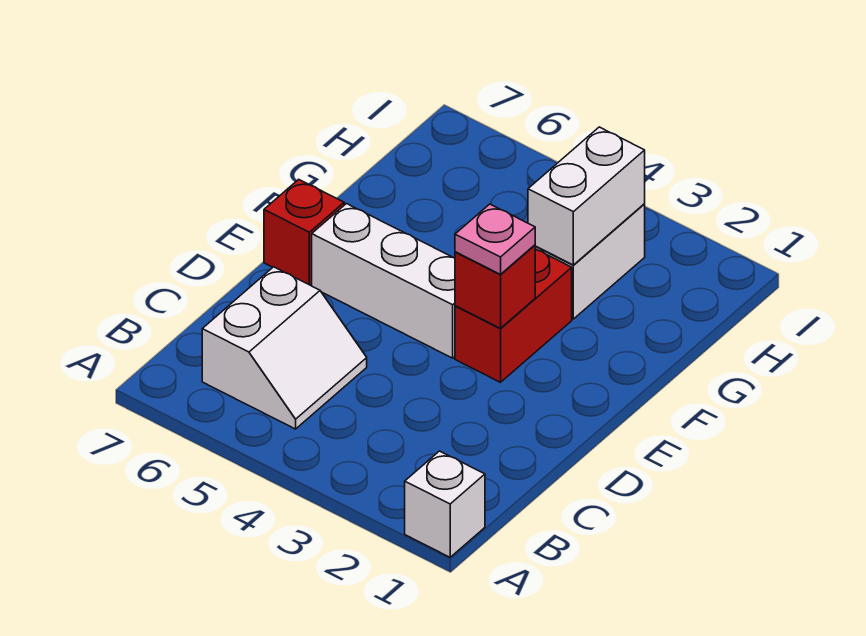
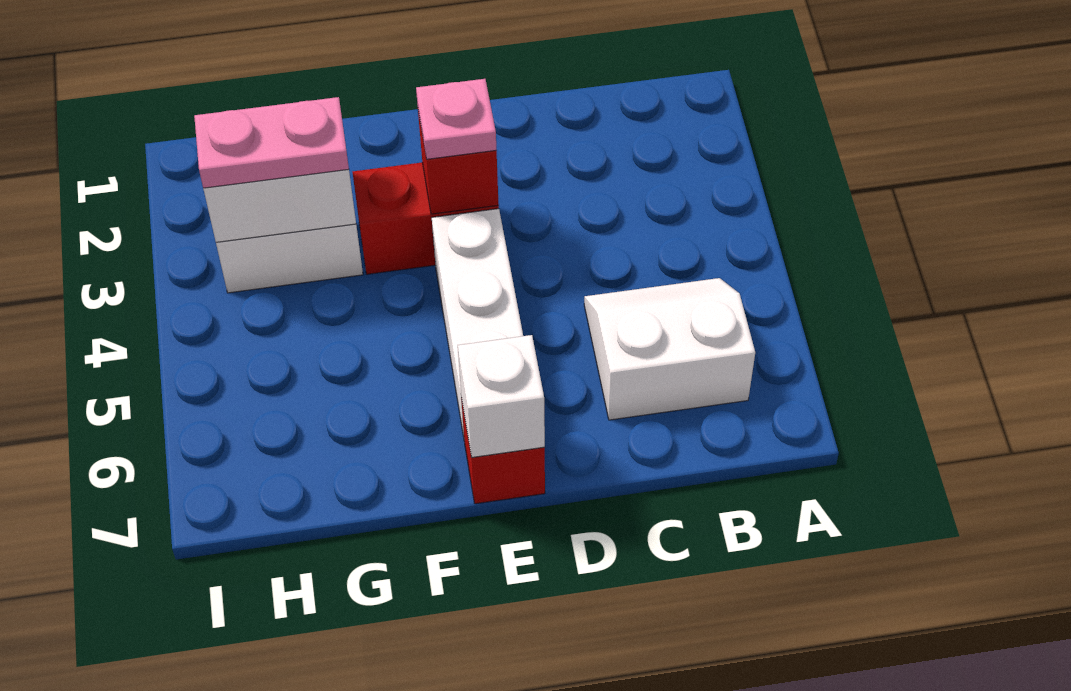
white brick A1 level 1 -> white brick E7 level 2
none -> pink plate G3:H3 level 3

